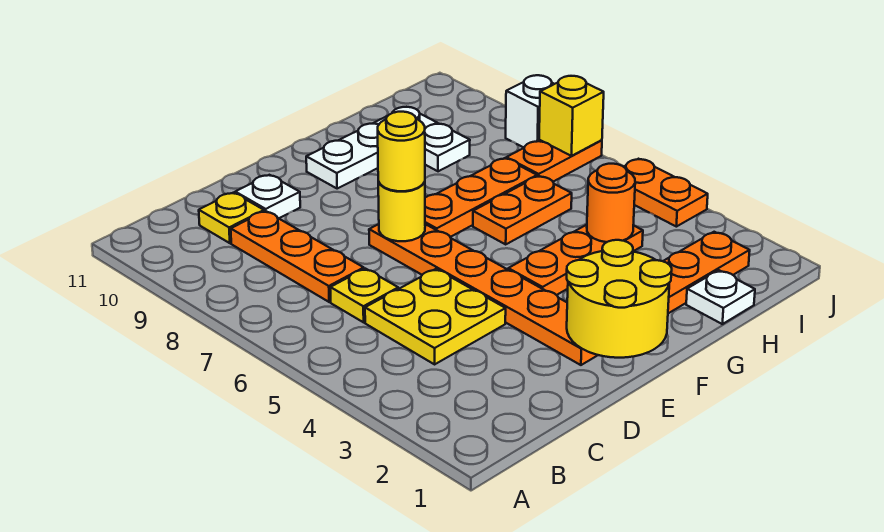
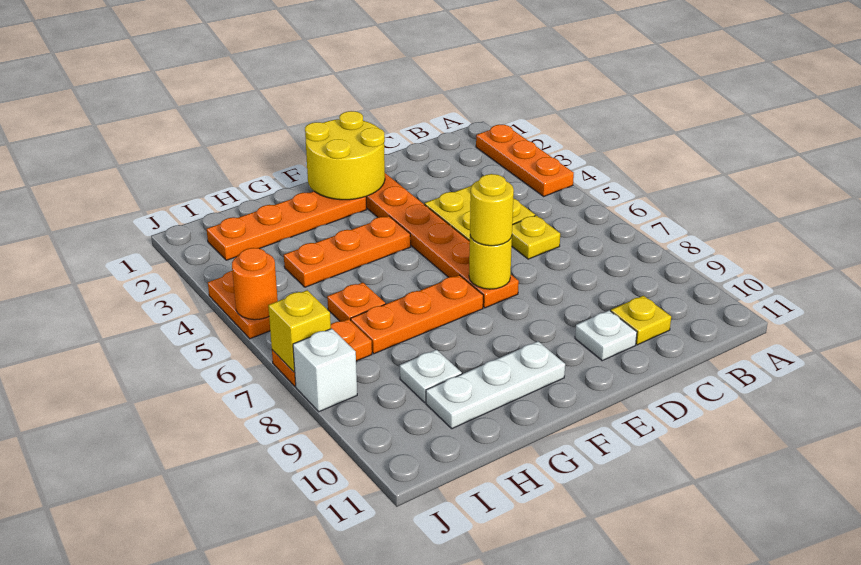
orange plate C7:C9 level 1 -> orange plate A2:A4 level 1
orange plate G6:H6 level 1 -> orange plate H6 level 1
white plate H1 level 1 -> none
orange round brick H4 level 2 -> orange round brick J5 level 2

